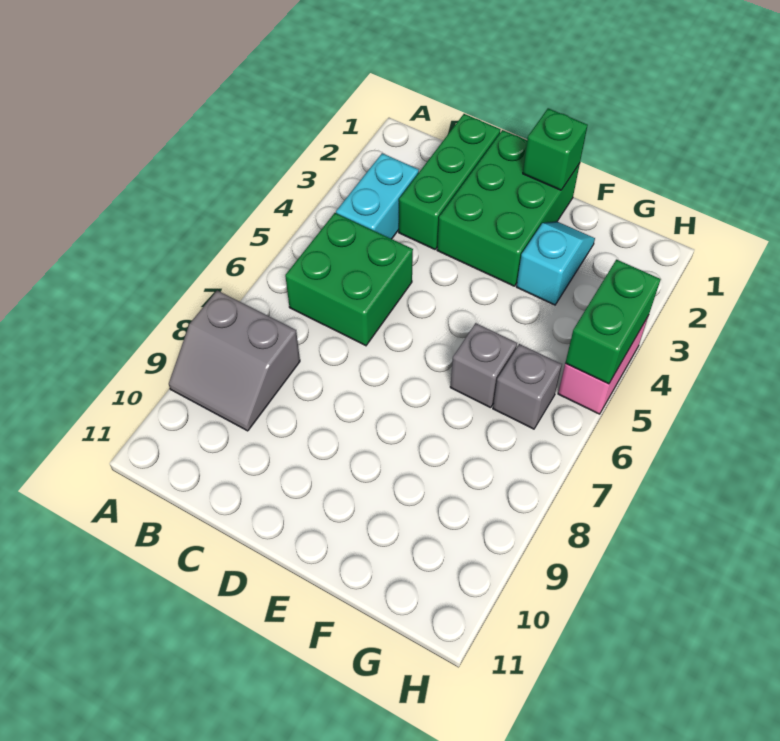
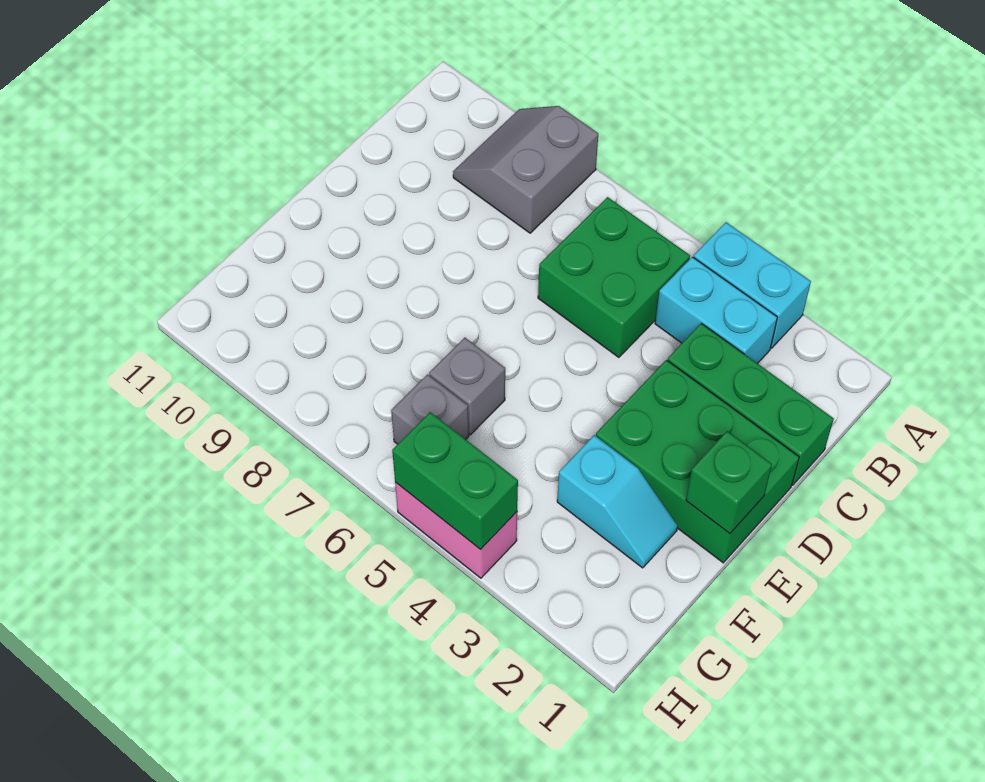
none -> cyan brick A3:A4 level 1

